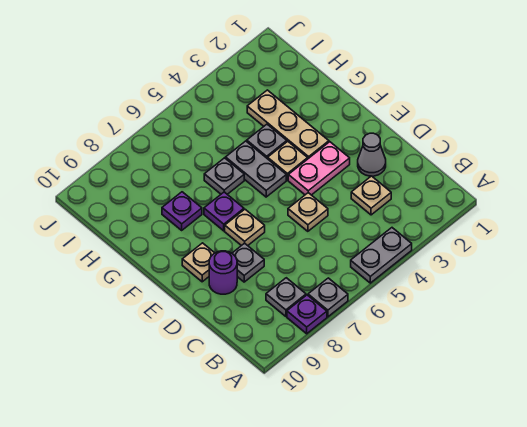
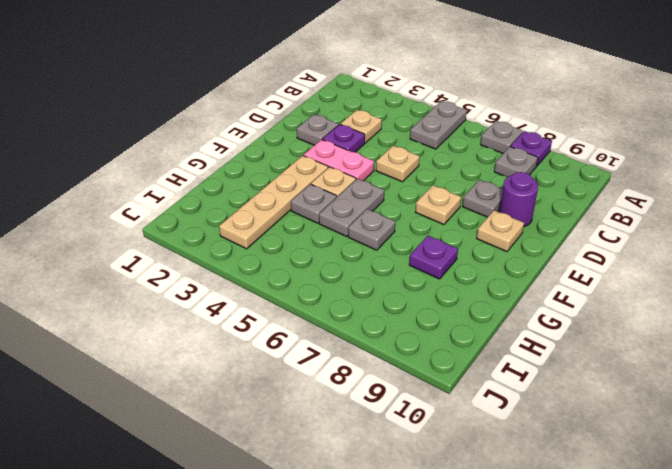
grey plate A4:A5 level 1 -> grey plate A5:B5 level 1
grey cone D2 level 1 -> grey plate D2 level 1
tan plate F3:H3 level 1 -> tan plate F3:I3 level 1
purple plate F7 level 1 -> purple plate D3 level 1

